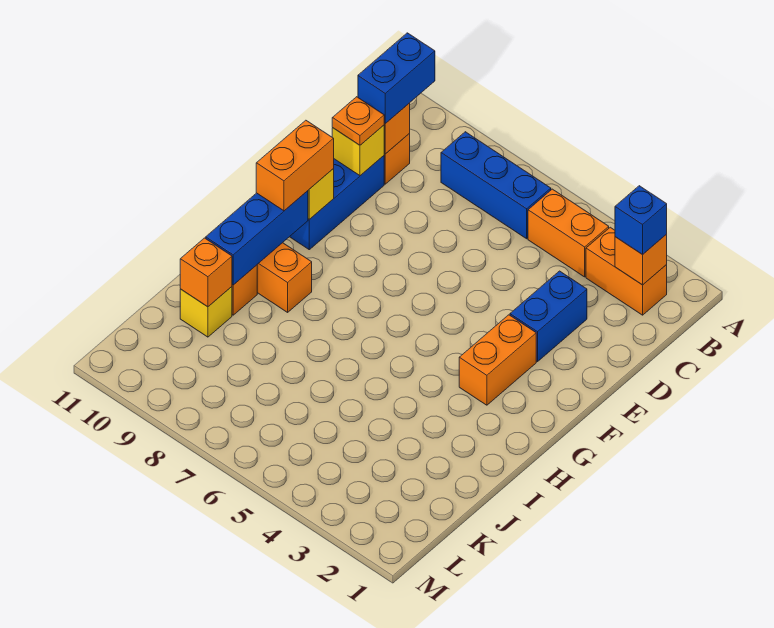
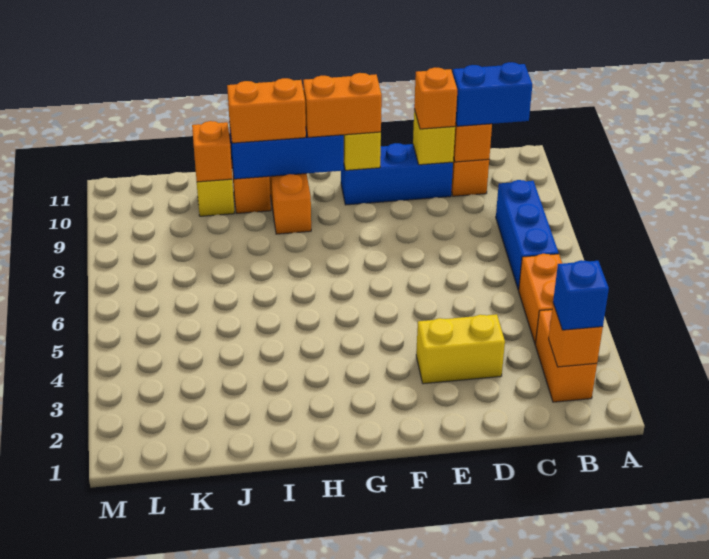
blue brick D3:E3 level 1 -> yellow brick D3:E3 level 1
orange plate D10 level 3 -> orange brick D10 level 3
orange brick F3:G3 level 1 -> orange brick H10:I10 level 3

